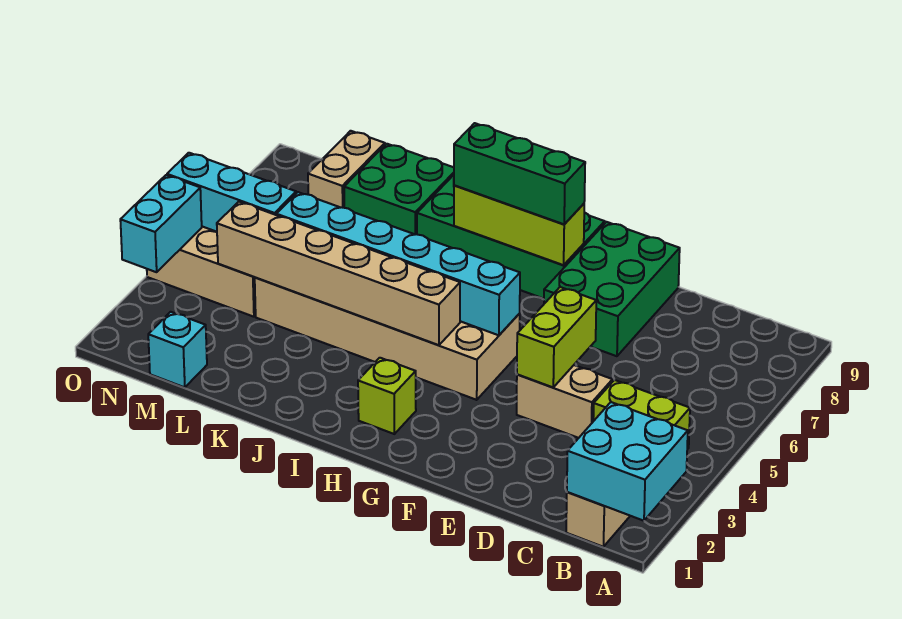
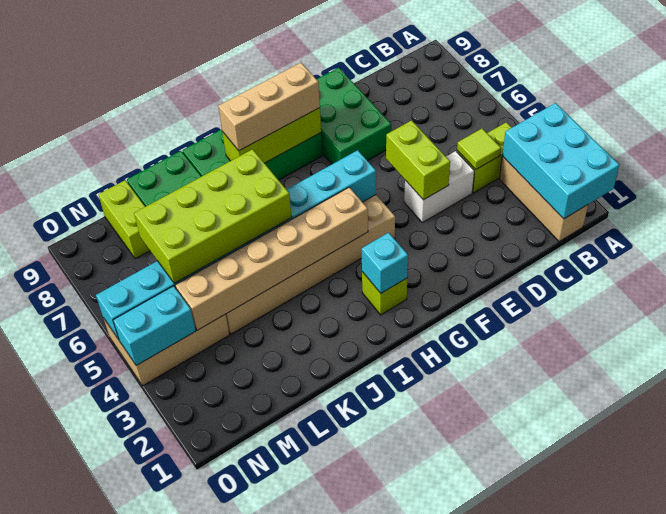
cyan brick A1:B2 level 2 -> cyan brick A1:B3 level 2
none -> lime tile C4 level 2
tan brick D4:E4 level 1 -> white brick D4:E4 level 1
green brick G8:I8 level 3 -> tan brick G8:I8 level 3
none -> lime brick J5:M6 level 3
cyan brick M1 level 1 -> cyan brick H2 level 2
tan brick M8:M9 level 1 -> lime brick M8:M9 level 1
cyan brick O3:O4 level 2 -> cyan brick N4:O4 level 2

